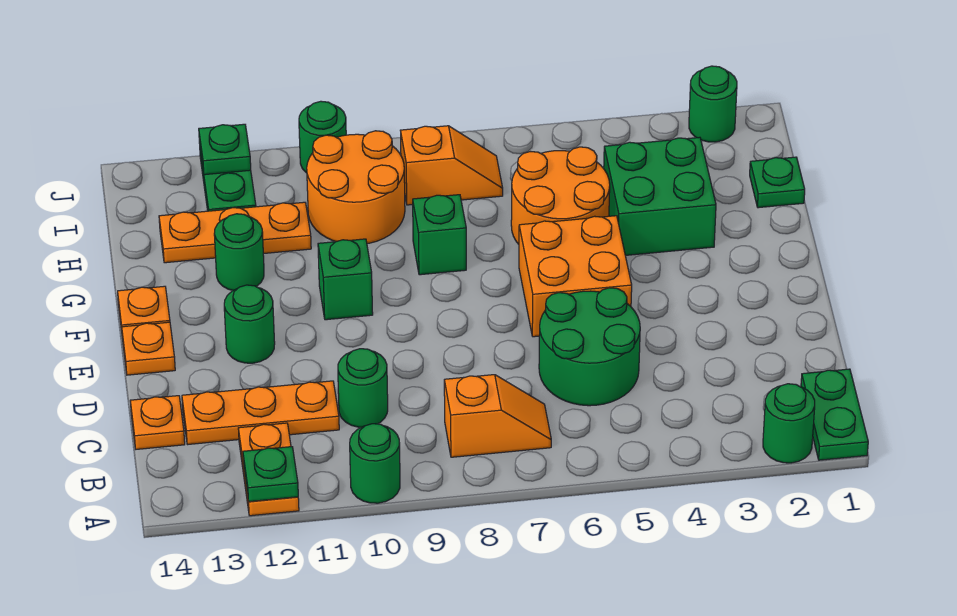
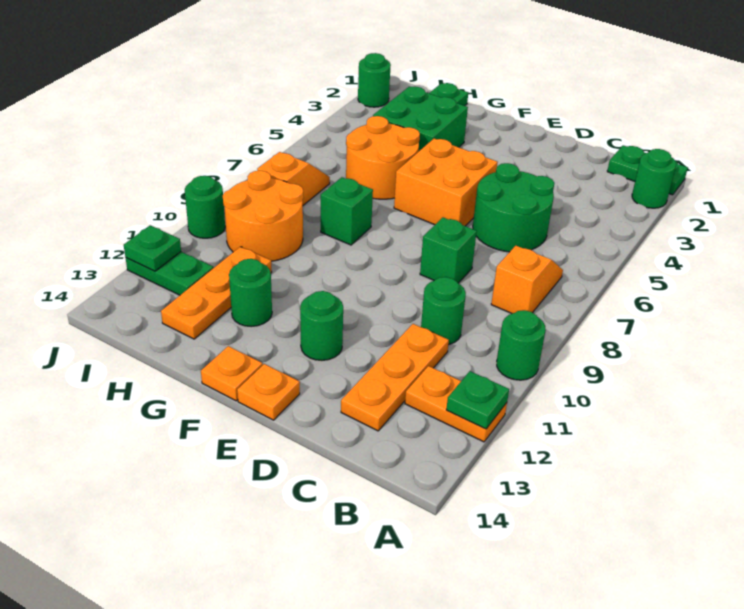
orange plate C14 level 1 -> none
green brick F10 level 1 -> green brick D8 level 1

